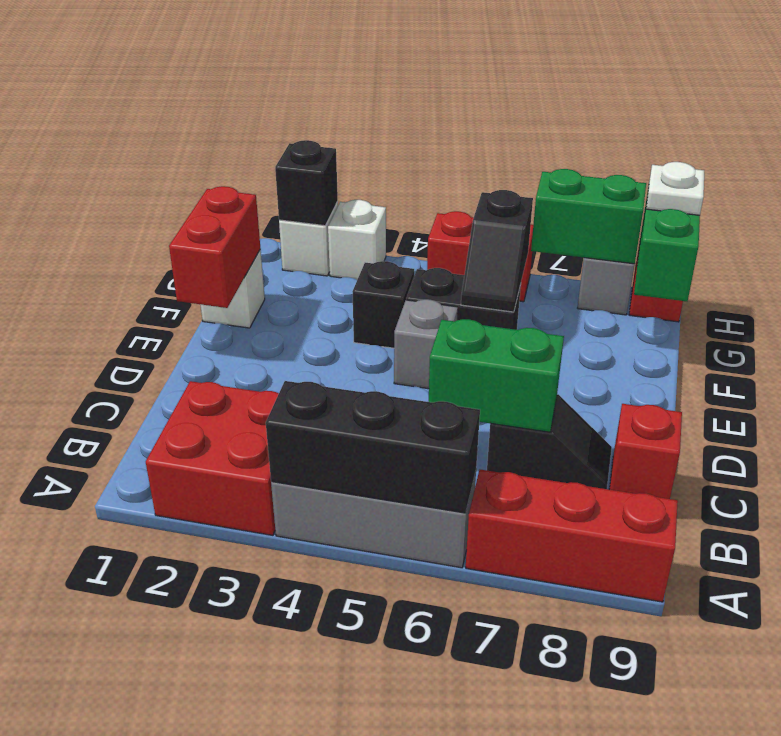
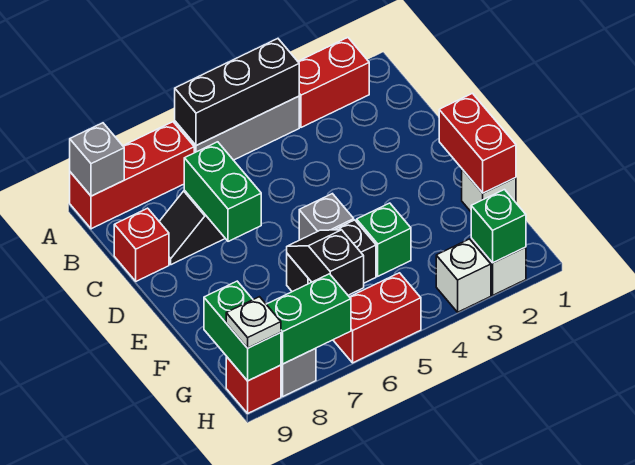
red brick A2:B3 level 1 -> red brick A2:A3 level 1
none -> grey brick A9 level 2
green brick C6:C7 level 2 -> green brick C7:D7 level 2
black brick F4 level 1 -> green brick F4 level 1
black brick H2 level 2 -> green brick H2 level 2

